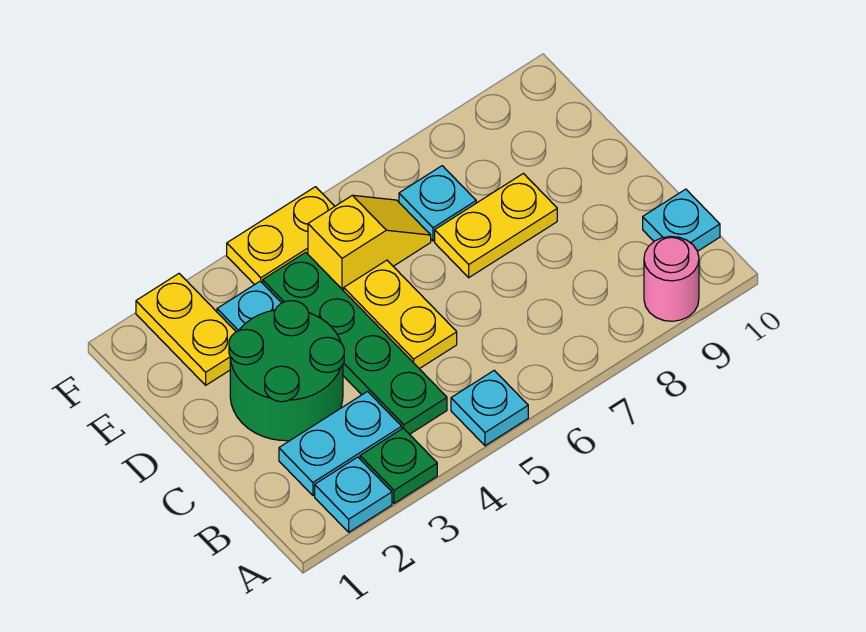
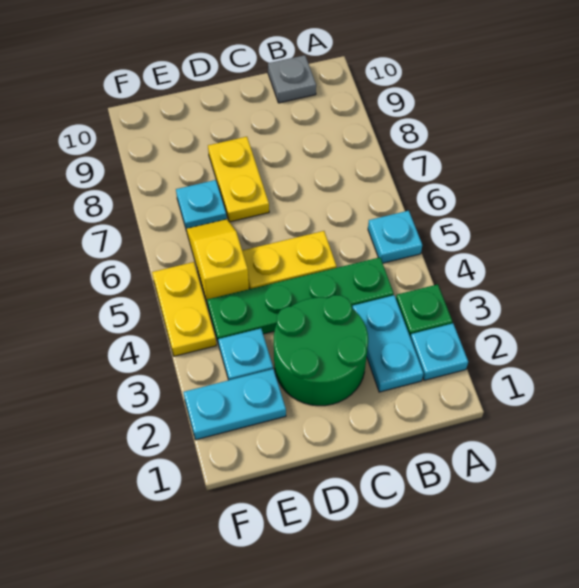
pink round brick A9 level 1 -> none
cyan plate B10 level 1 -> grey plate B10 level 1
yellow plate E2:F2 level 1 -> cyan plate E2:F2 level 1

